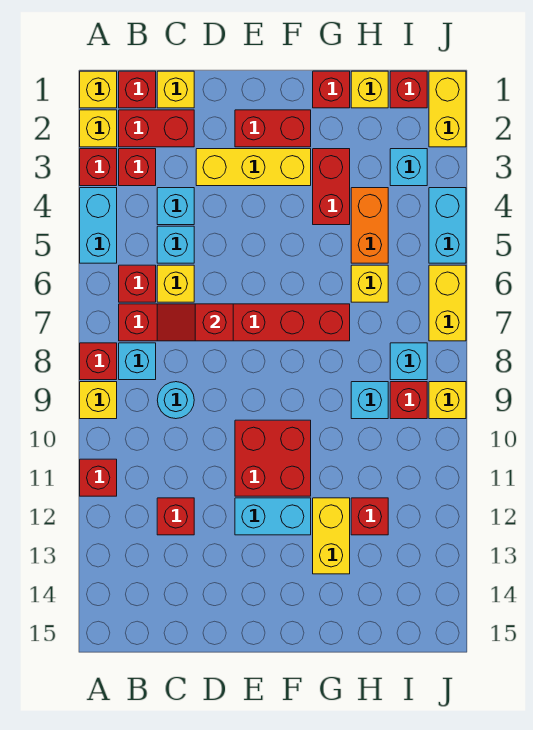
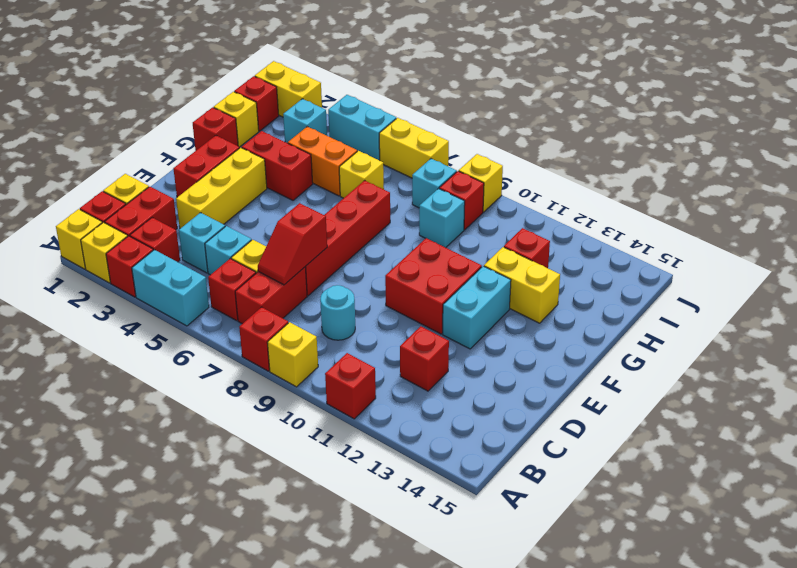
cyan brick B8 level 1 -> none

